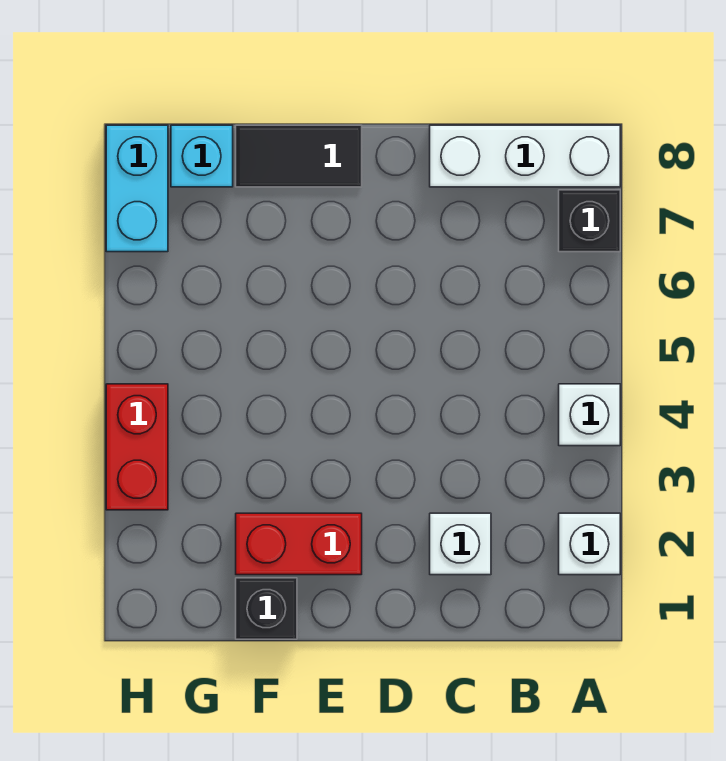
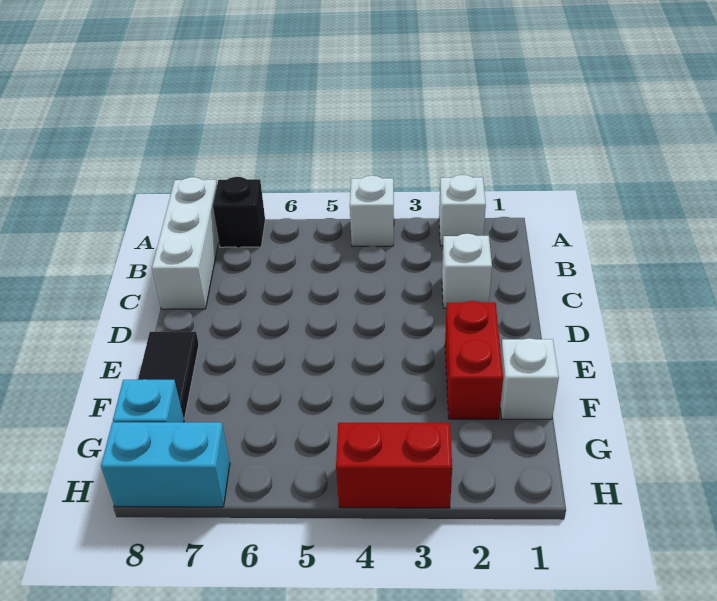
black brick F1 level 1 -> white brick F1 level 1

